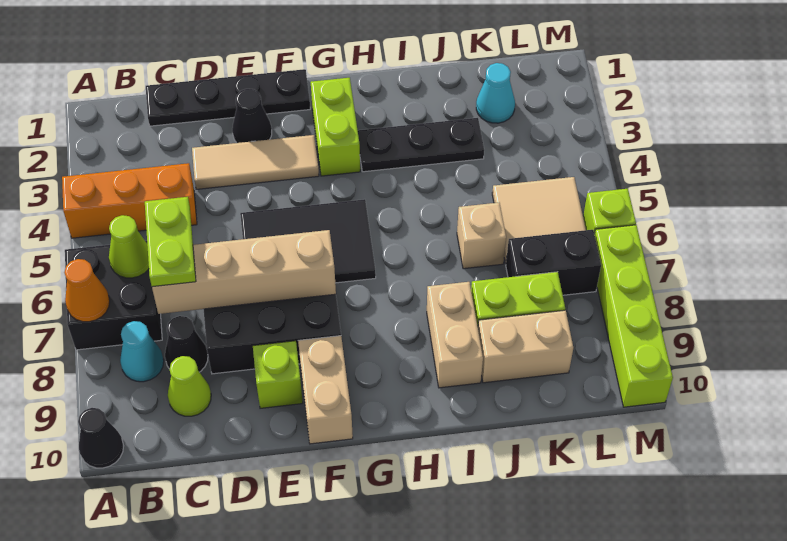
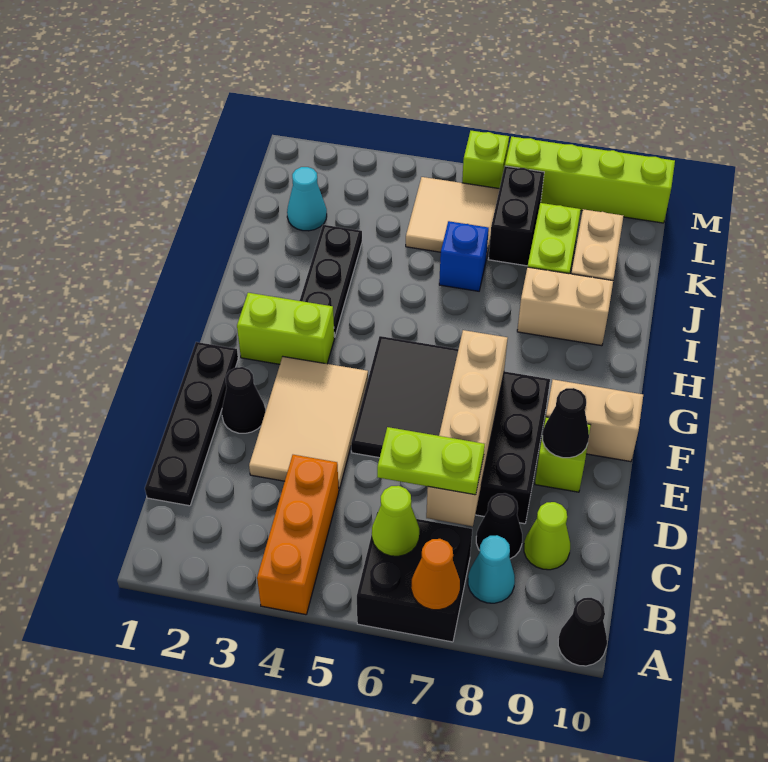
tan tile D3:F3 level 1 -> tan tile D3:F4 level 1
none -> black cone E9 level 2
tan brick J6 level 1 -> blue brick J6 level 1

